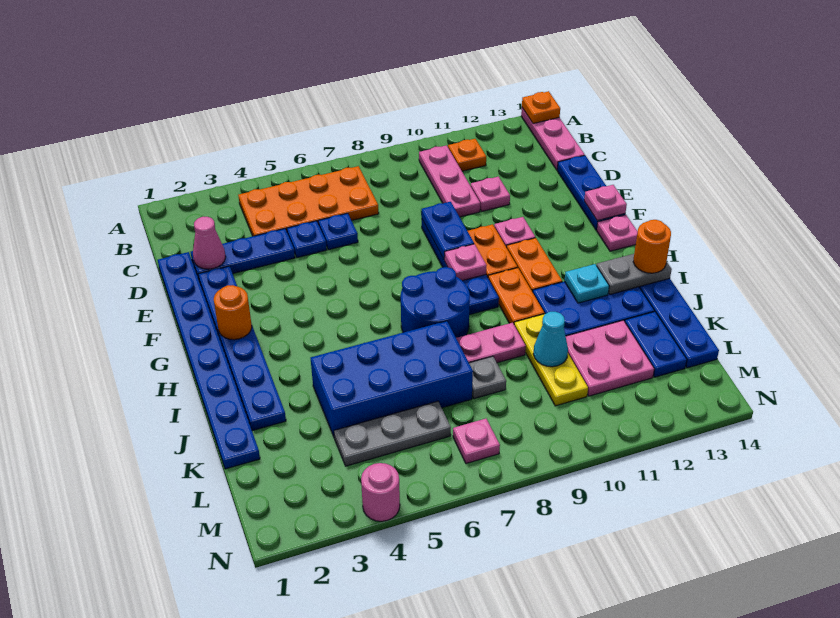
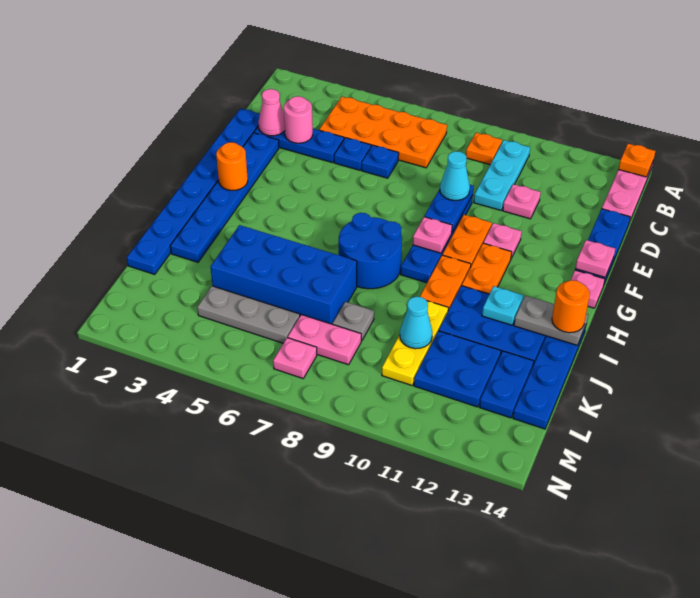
pink plate B10:D10 level 1 -> cyan plate B10:D10 level 1
orange plate B11 level 1 -> orange plate B9 level 1
none -> cyan cone E9 level 3
pink plate J8:J9 level 1 -> pink plate L7:L8 level 1
pink plate K11:L12 level 1 -> blue plate K11:L12 level 1
pink round brick N4 level 1 -> pink round brick D3 level 2

